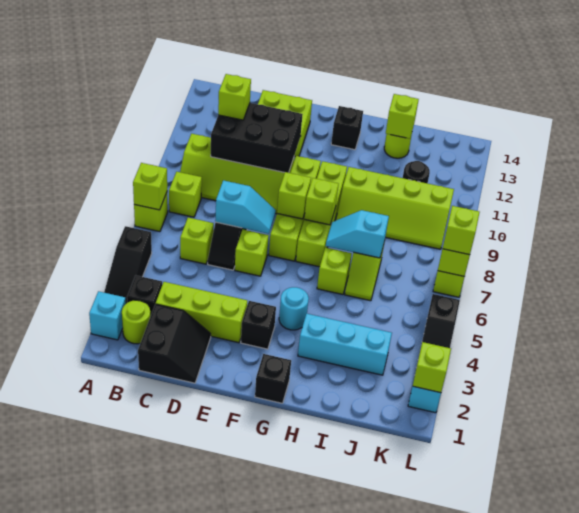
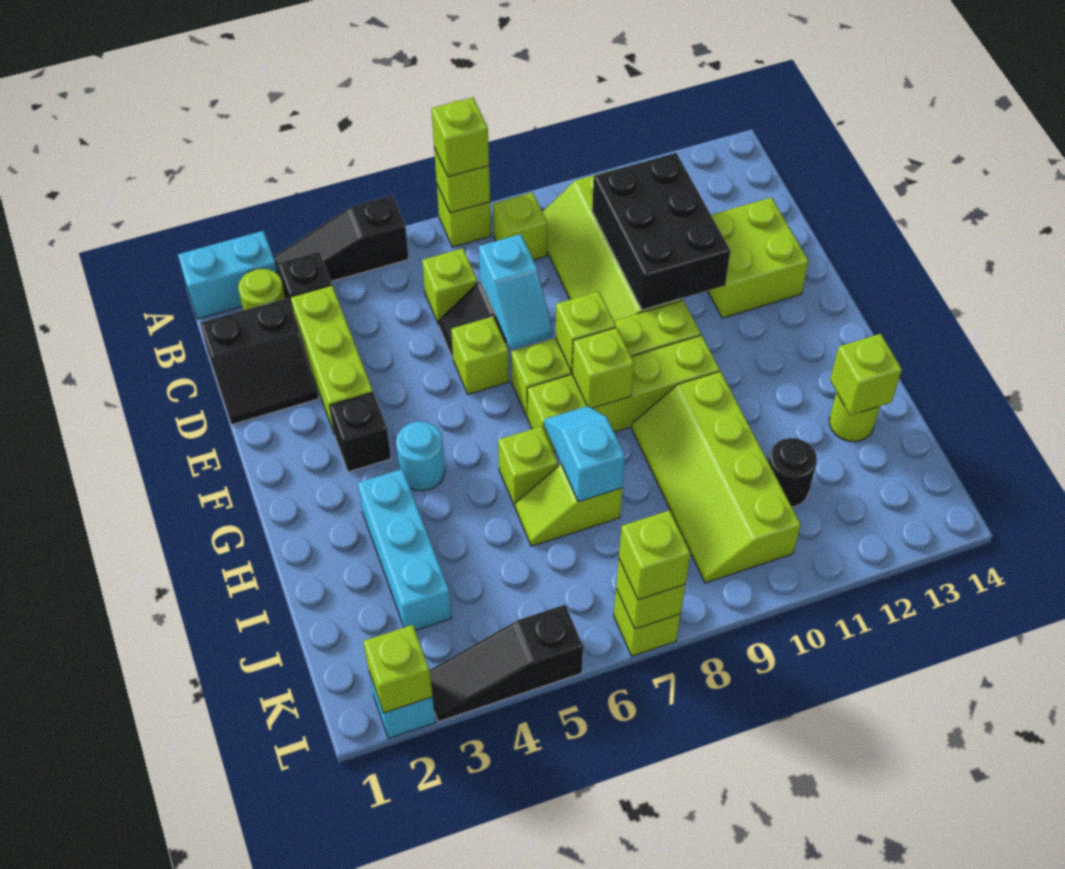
cyan brick A2 level 1 -> cyan brick A1:A2 level 1
lime brick C11 level 3 -> lime brick A7 level 3
black brick G1 level 1 -> none
black brick G13 level 1 -> none

